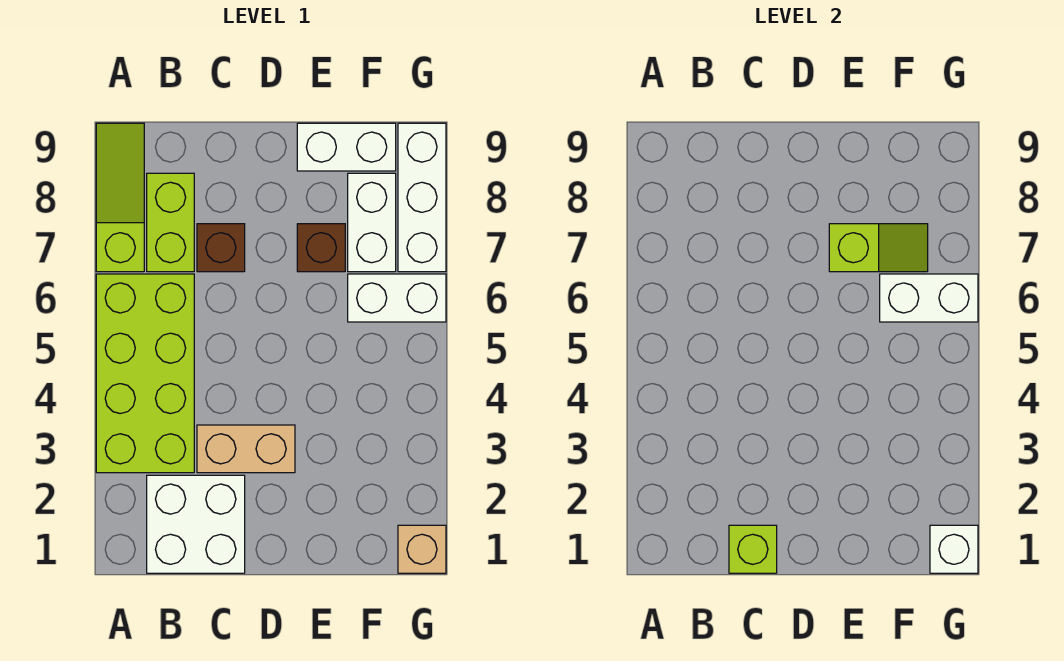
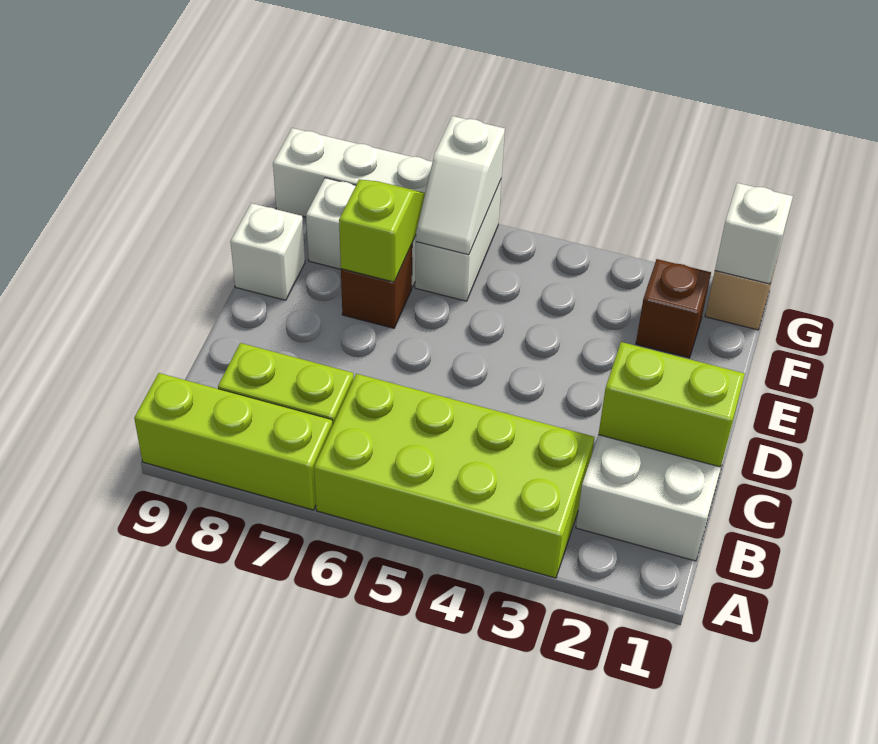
lime slope A7:A9 level 1 top 7 -> lime brick A7:A9 level 1
lime brick C1 level 2 -> lime brick C1:C2 level 2
tan brick C3:D3 level 1 -> none
brown brick C7 level 1 -> brown brick F2 level 1
white brick E9:F9 level 1 -> white brick E9 level 1
white brick F6:G6 level 2 -> white slope F6:G6 level 2 top G

